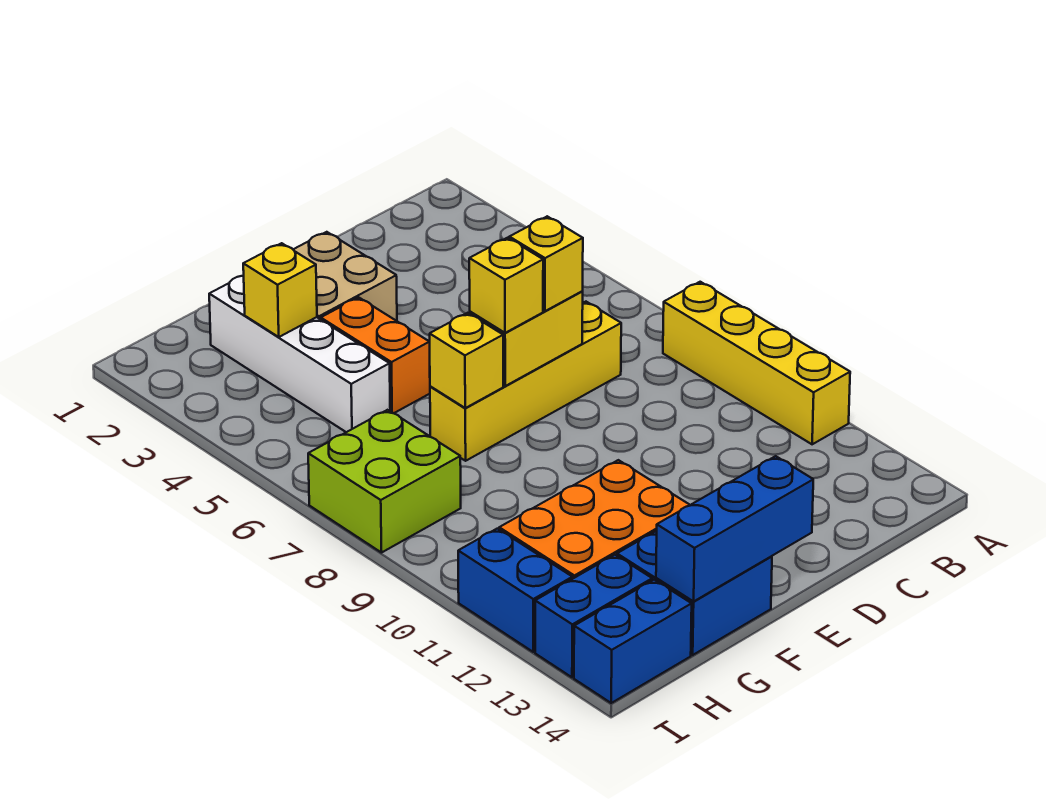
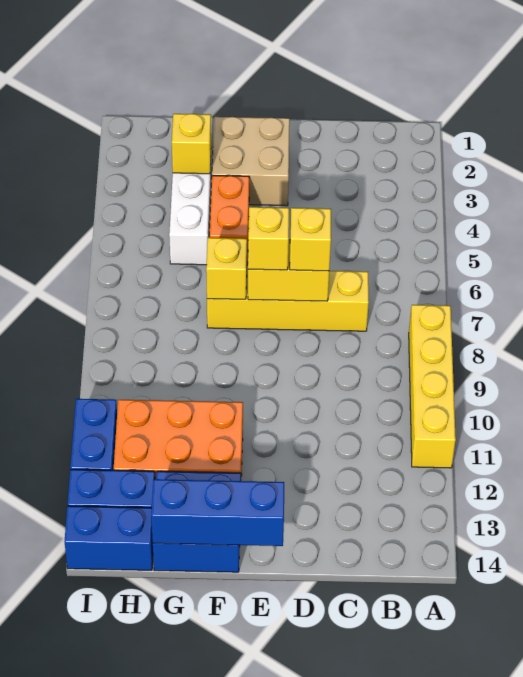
lime brick H7:I8 level 1 -> none

